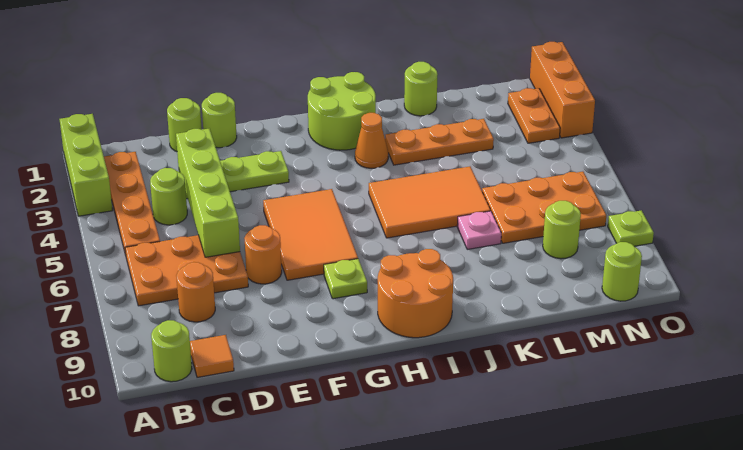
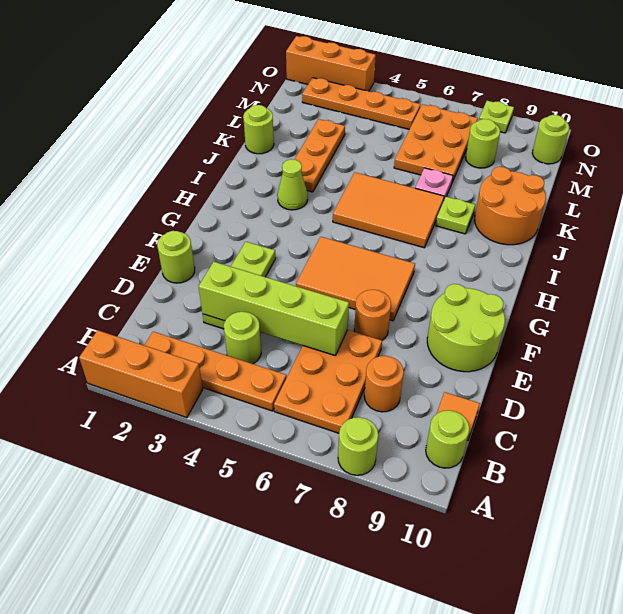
lime brick A1:A3 level 1 -> orange brick A1:A3 level 1
lime round brick D1 level 1 -> lime round brick A8 level 1
lime plate G8 level 1 -> lime plate J8 level 1
lime round brick H1:I2 level 1 -> lime round brick E9:F10 level 1
orange round brick H9:I10 level 1 -> orange round brick J9:K10 level 1
orange cone I3 level 1 -> lime cone I3 level 1
orange tile I5:K6 level 1 -> orange tile I5:J7 level 1
orange plate N2:N3 level 1 -> orange plate N2:N5 level 1

